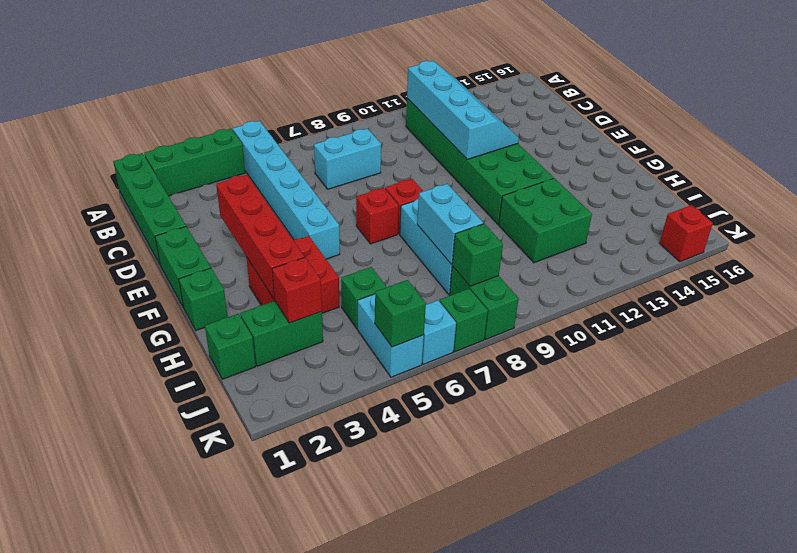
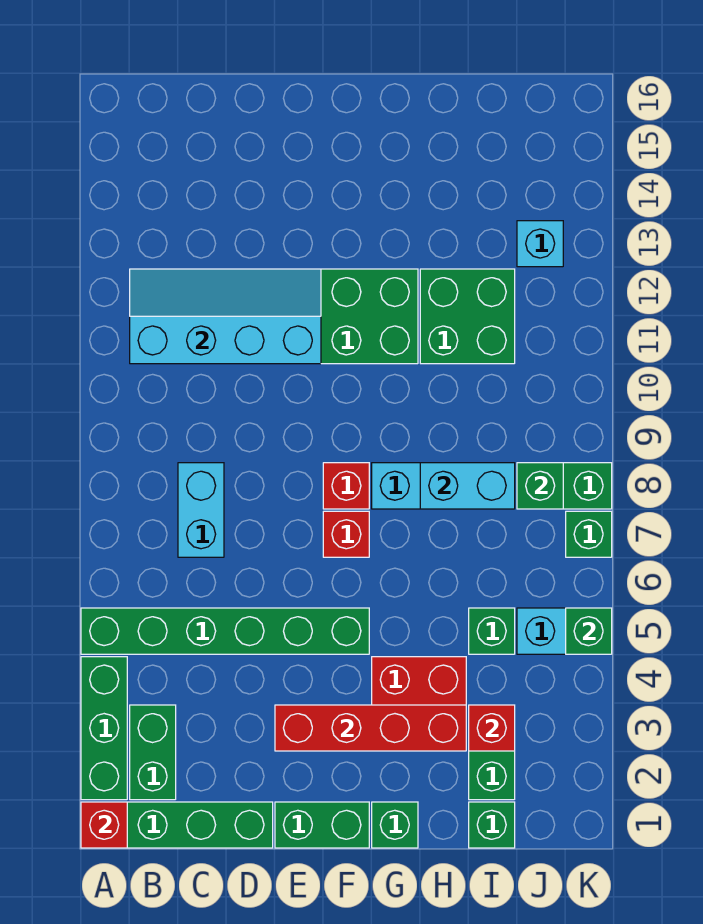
cyan brick A5:F5 level 1 -> green brick A5:F5 level 1
none -> green brick B2:B3 level 1
cyan brick K6 level 1 -> cyan brick J13 level 1
red brick K15 level 1 -> red brick A1 level 2

